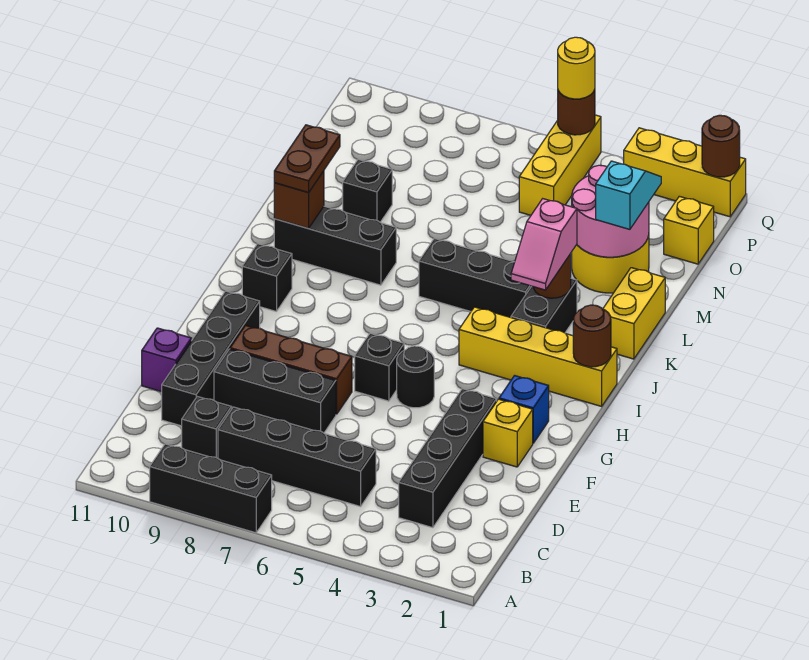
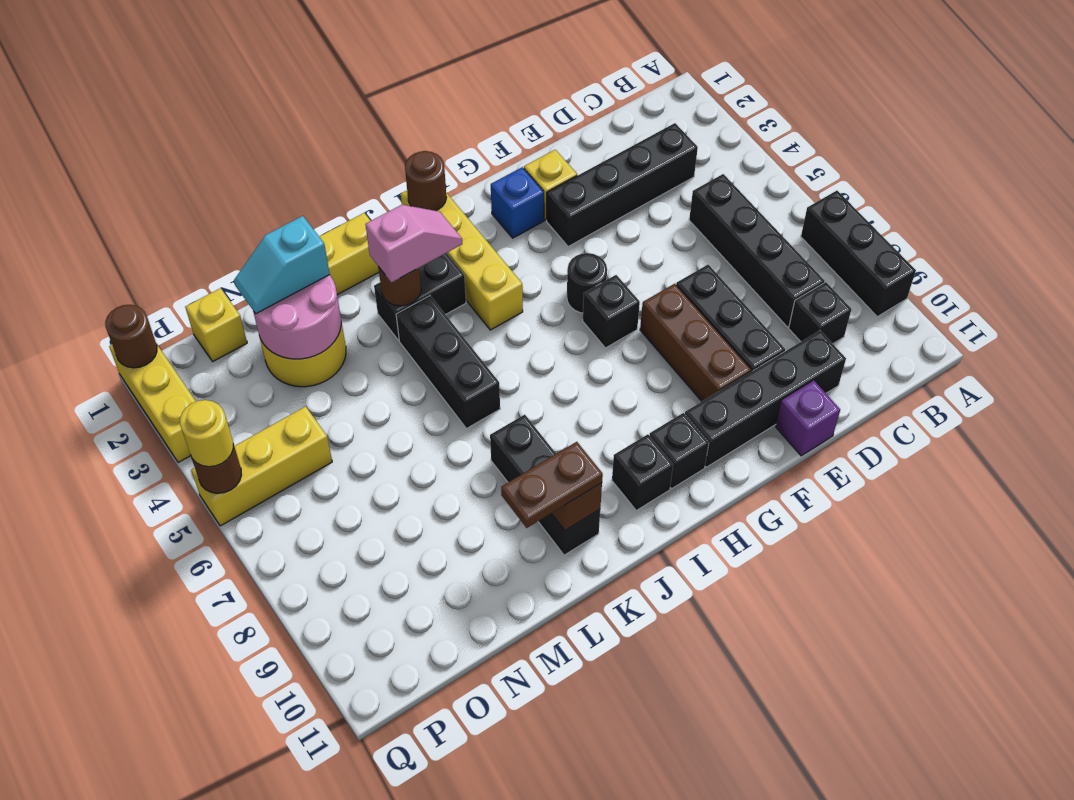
black brick M9 level 1 -> black brick H10 level 1

